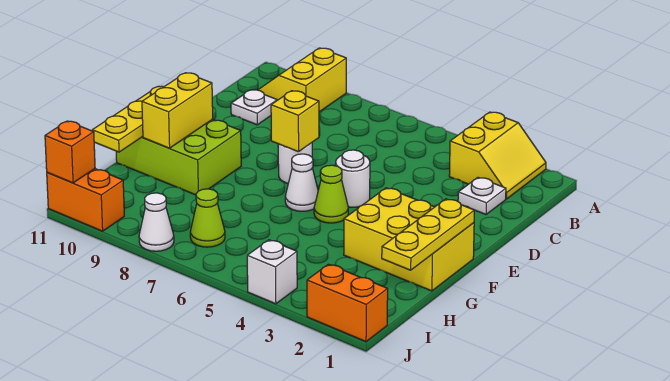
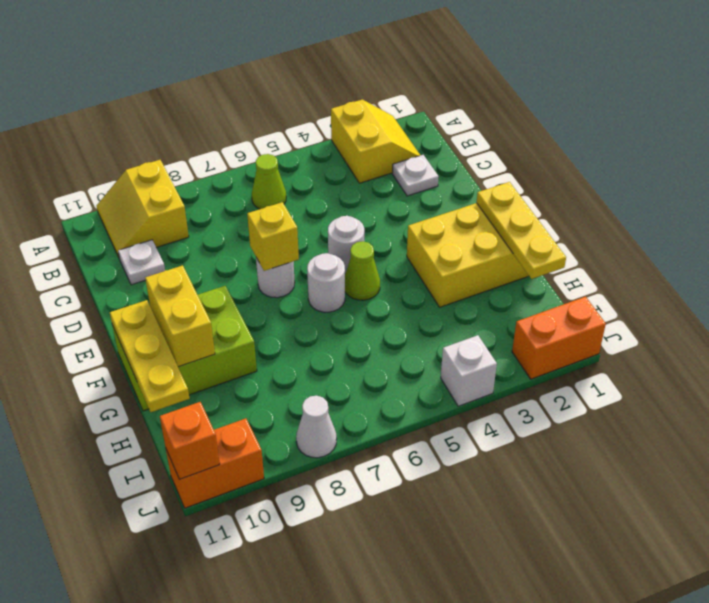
white cone F6 level 1 -> white round brick F6 level 1
lime cone I7 level 1 -> lime cone B6 level 1

